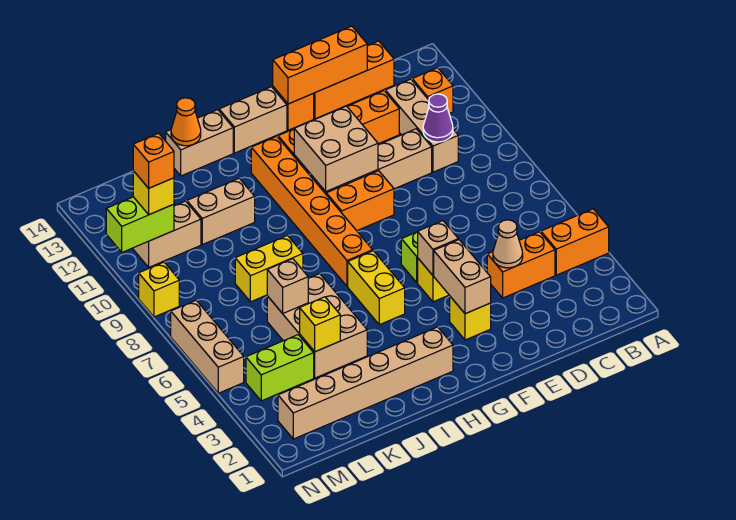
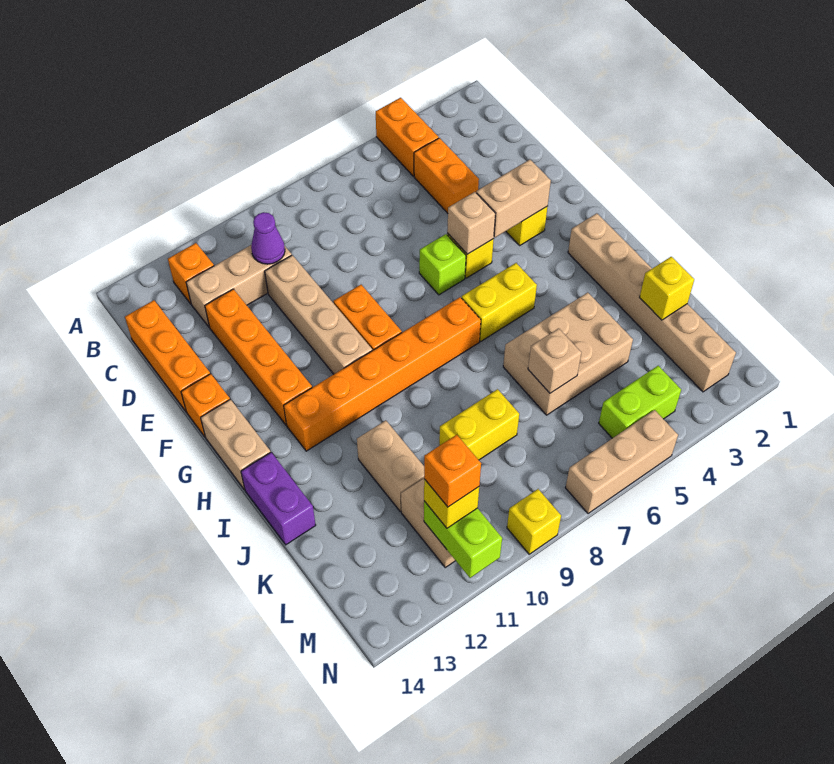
tan cone D4 level 2 -> none
orange brick D14:F14 level 2 -> none
tan brick F10:G11 level 2 -> none
tan brick I14:J14 level 1 -> purple brick I14:J14 level 1
yellow brick J8:K8 level 1 -> yellow brick K8:K9 level 1
orange cone J14 level 2 -> none
yellow brick K4 level 2 -> yellow brick K2 level 2
lime brick L4:M4 level 1 -> lime brick M4:M5 level 1

